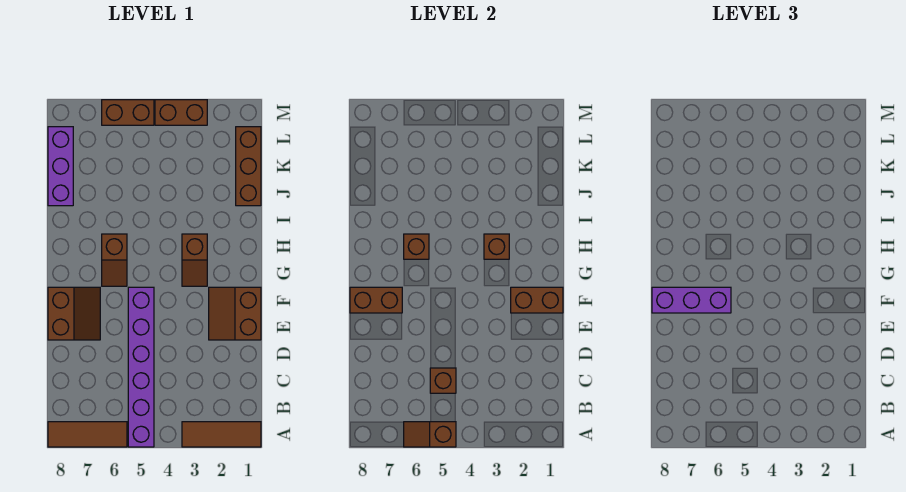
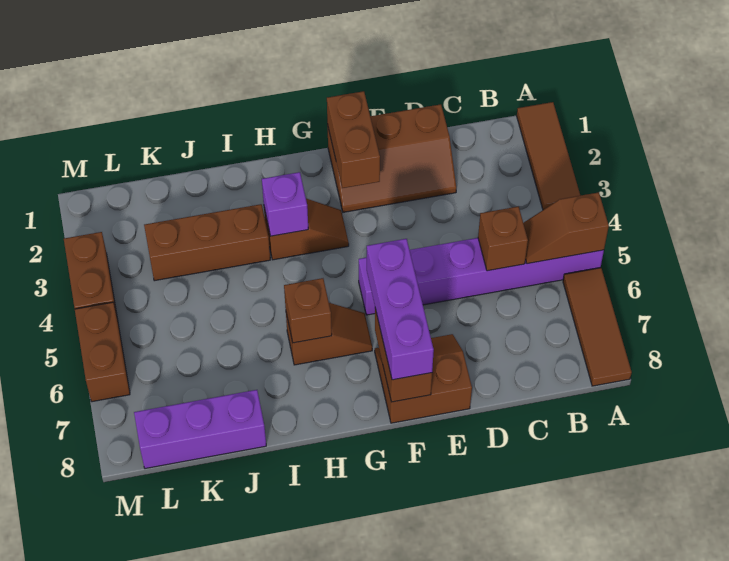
brown slope A5:A6 level 2 top 5 -> brown slope A5:B5 level 2 top A
brown slope E1:F2 level 1 top 1 -> brown slope D1:F2 level 1 top 1
brown brick H3 level 2 -> purple brick H3 level 2
brown brick J1:L1 level 1 -> brown brick I3:K3 level 1

